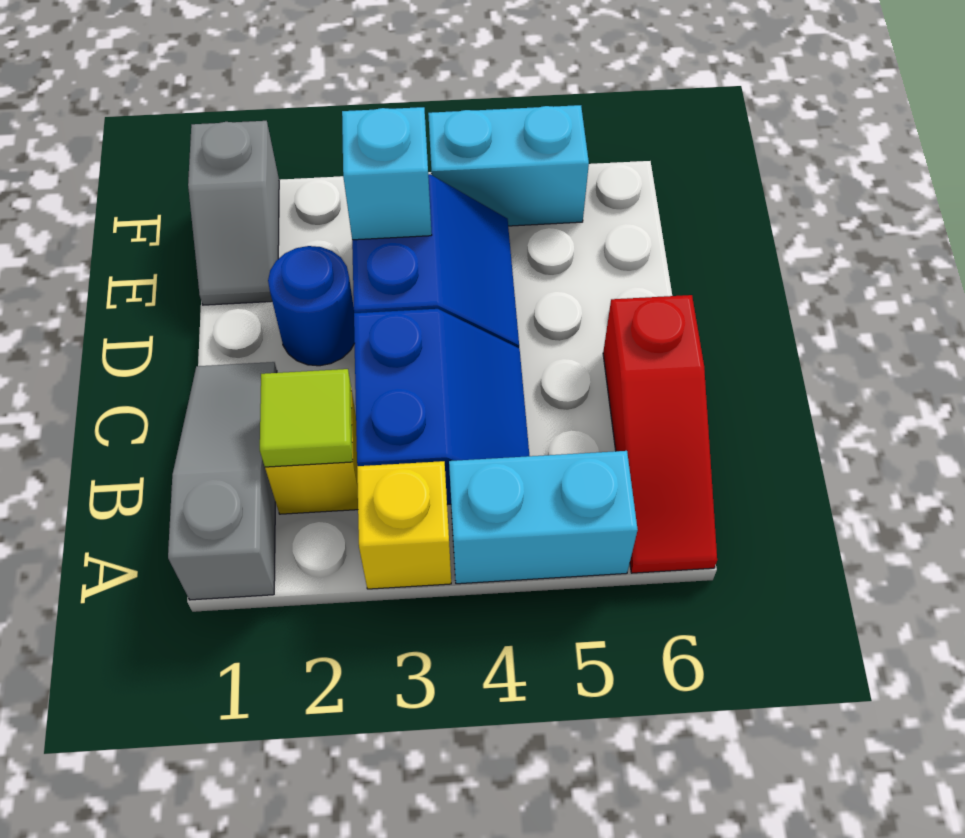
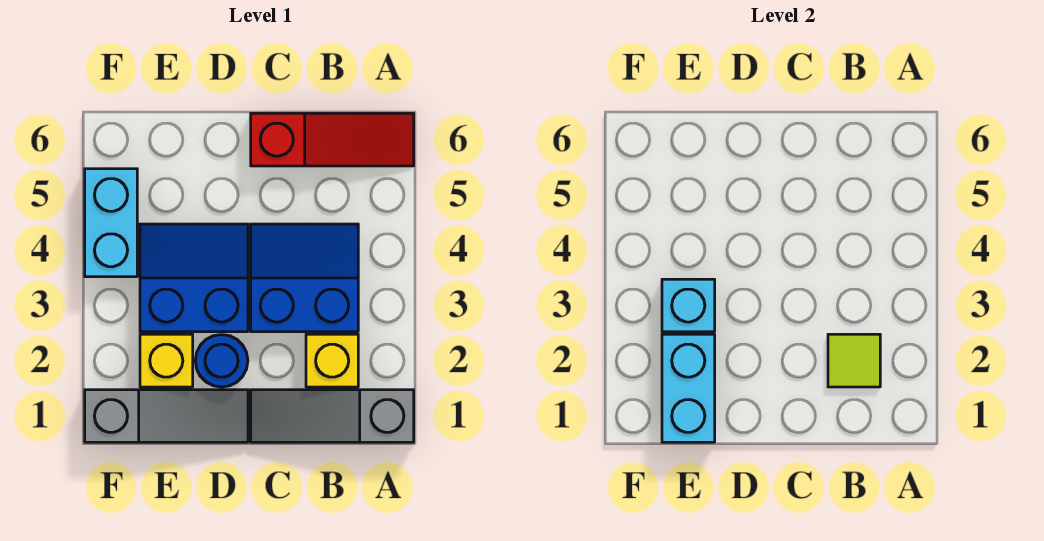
yellow brick A3 level 1 -> yellow brick E2 level 1
cyan brick A4:A5 level 1 -> cyan brick E1:E2 level 2
grey slope E1:F1 level 1 top F -> grey slope D1:F1 level 1 top F

